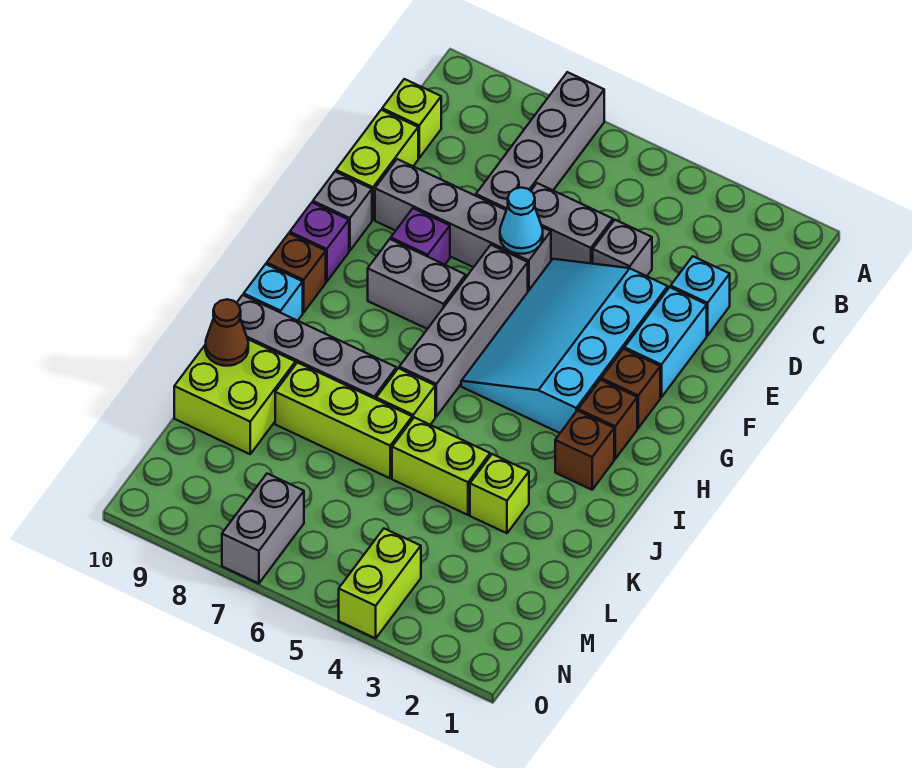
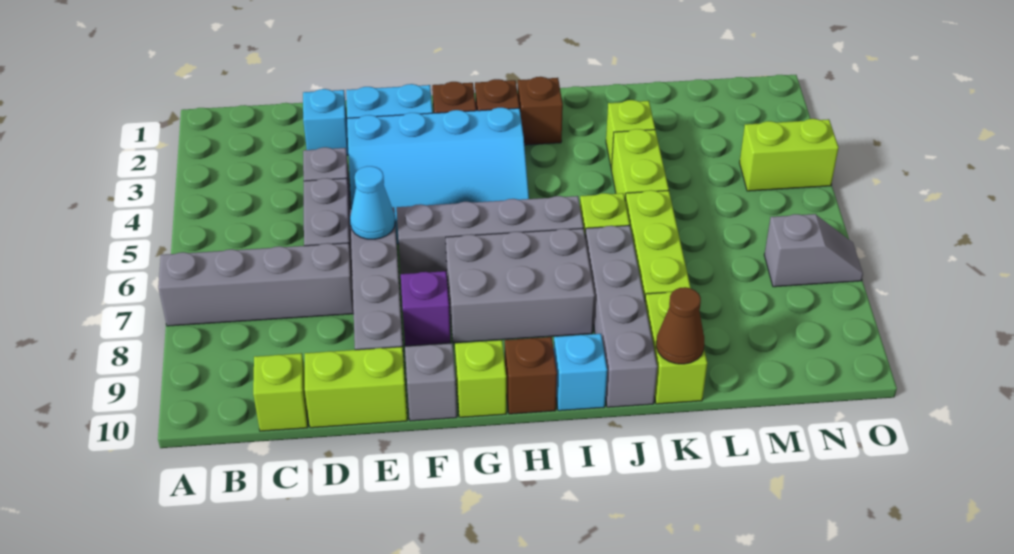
grey brick G7:G8 level 1 -> grey brick G7:I8 level 1
purple brick G10 level 1 -> lime brick G10 level 1
lime brick K9:L10 level 1 -> lime brick K9:K10 level 1
grey brick N7:O7 level 1 -> grey slope N7:O7 level 1 top N

